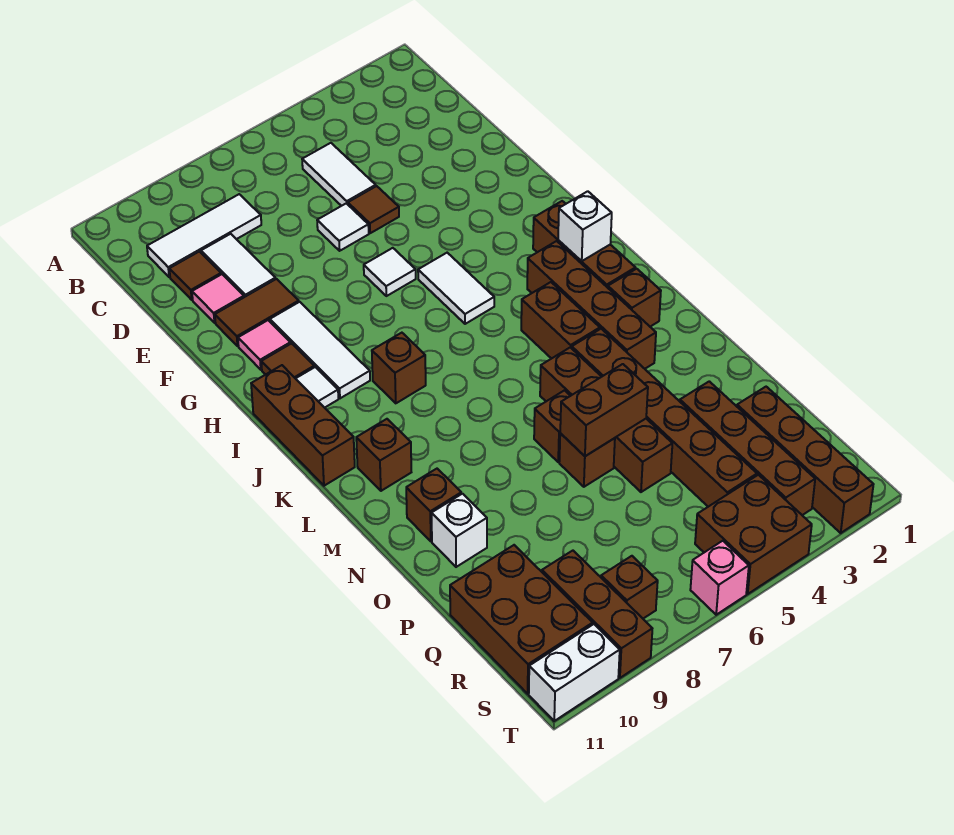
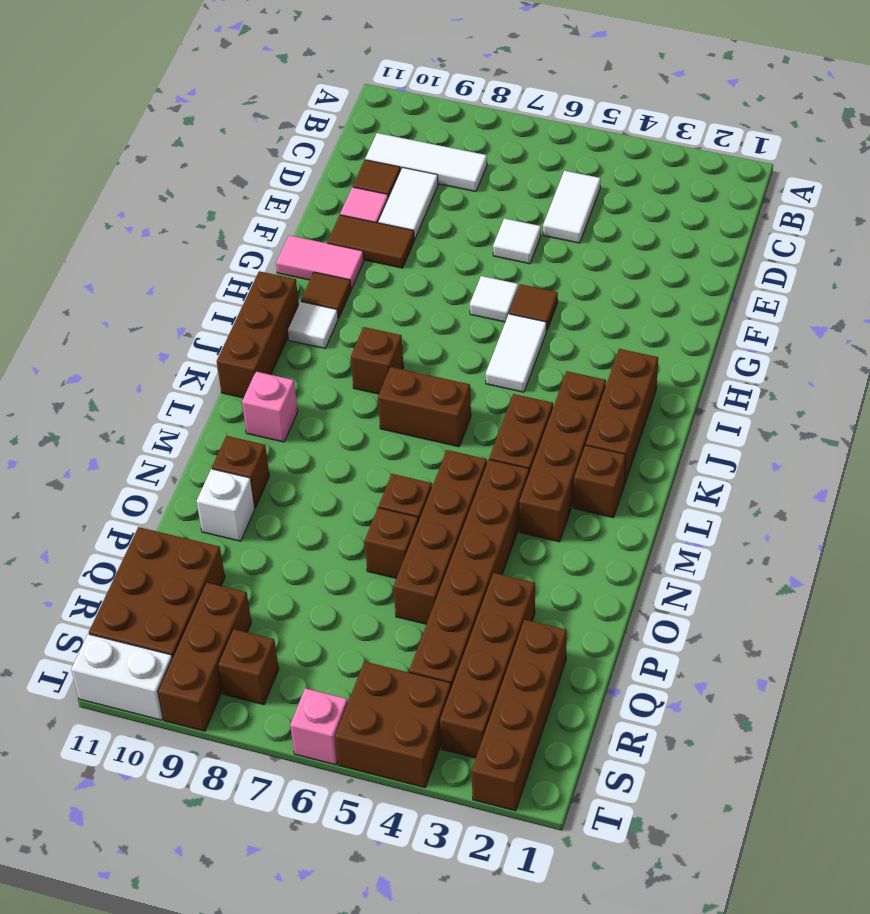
brown tile E5 level 1 -> brown tile G5 level 1
white tile G9:I9 level 1 -> none
pink tile G10 level 1 -> pink tile G10:G11 level 1
white brick J2 level 2 -> none
brown brick L10 level 1 -> pink brick L10 level 1
brown brick O5:O6 level 2 -> brown brick K6:K7 level 1

